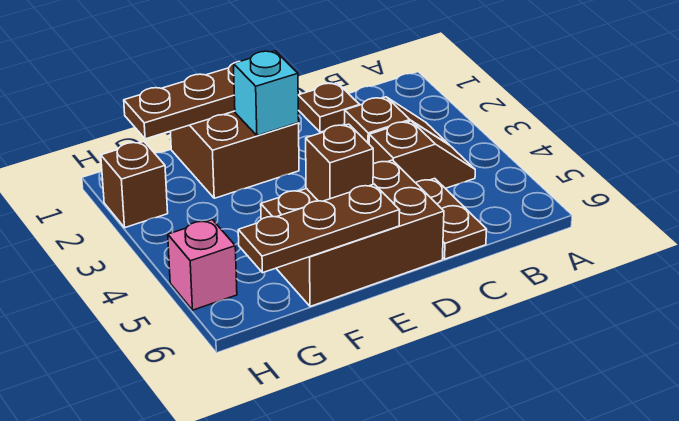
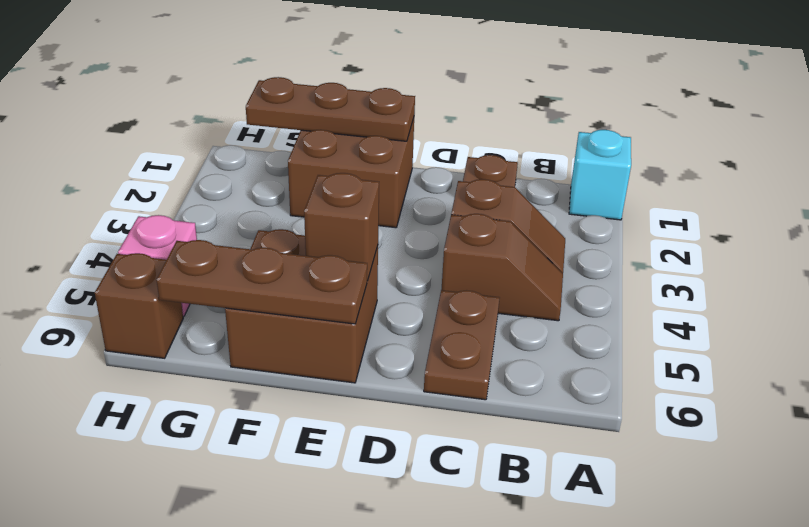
brown brick D5:F6 level 1 -> brown brick E5:F6 level 1
cyan brick E2 level 2 -> cyan brick A1 level 1
brown brick H2 level 1 -> brown brick H6 level 1

